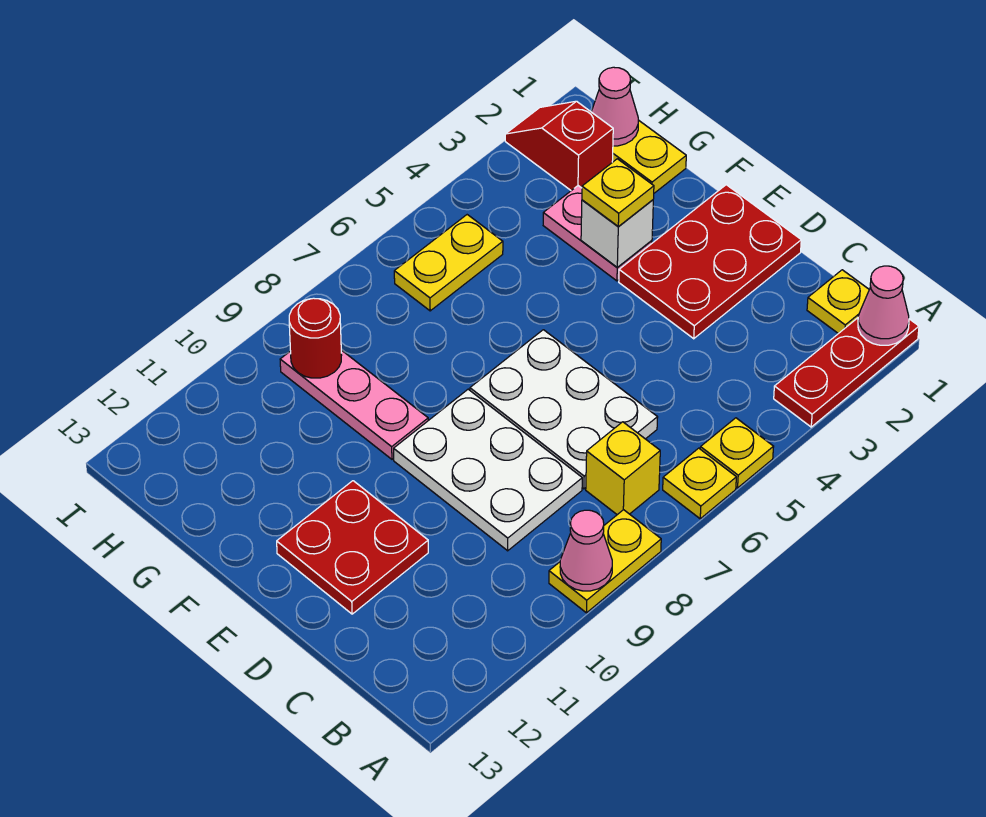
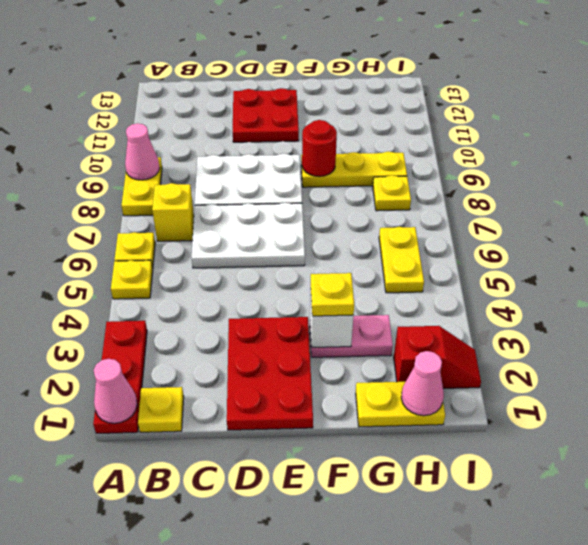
pink plate F9:H9 level 1 -> yellow plate F9:H9 level 1
none -> yellow plate H8 level 1
red round brick H9 level 2 -> red round brick F9 level 2

